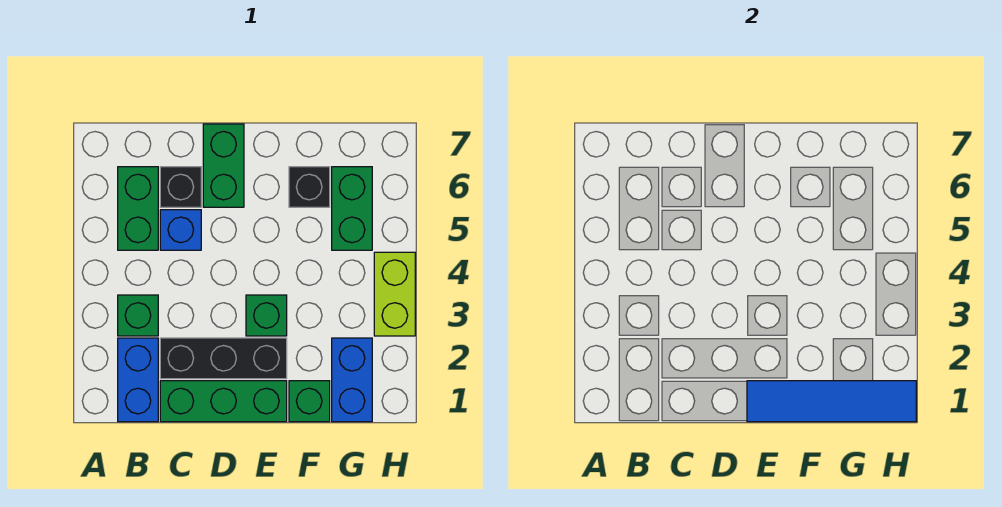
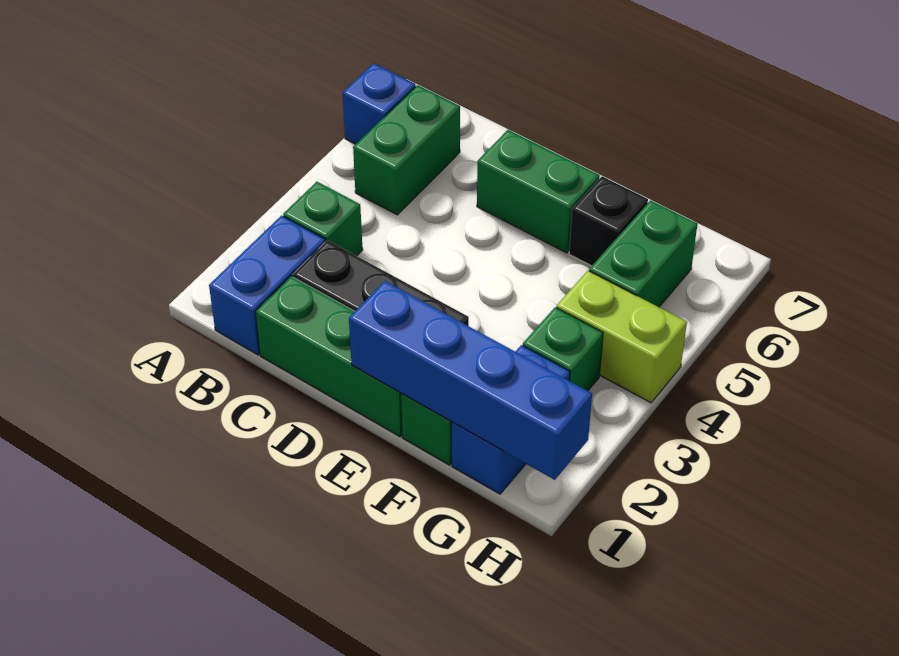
blue brick C5 level 1 -> blue brick A6 level 1
black brick C6 level 1 -> none
green brick D6:D7 level 1 -> green brick D6:E6 level 1
blue tile E1:H1 level 2 -> blue brick E1:H1 level 2
green brick E3 level 1 -> green brick G3 level 1
lime brick H3:H4 level 1 -> lime brick G4:H4 level 1

